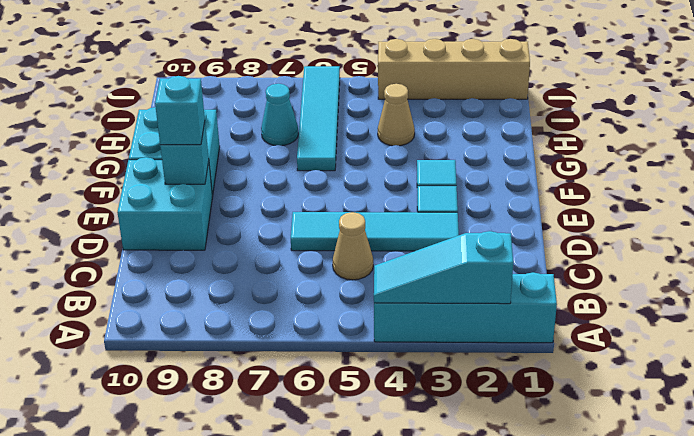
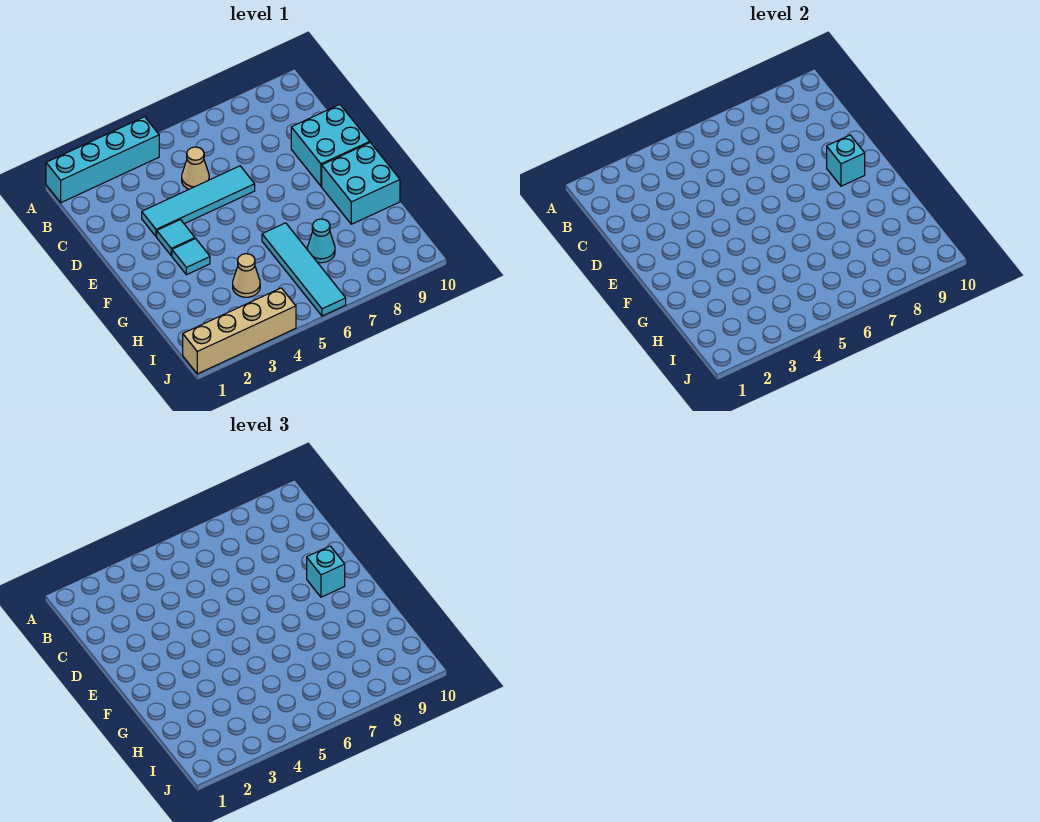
cyan slope A2:A4 level 2 top 2 -> none

